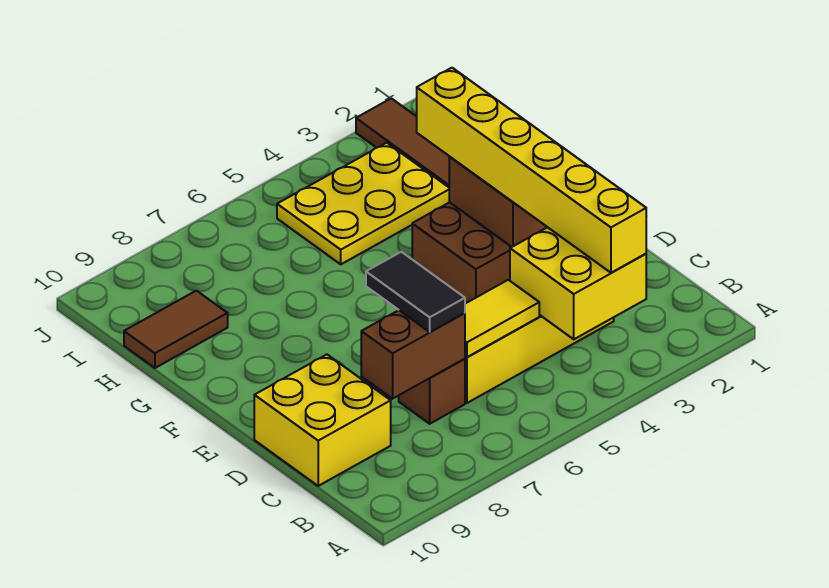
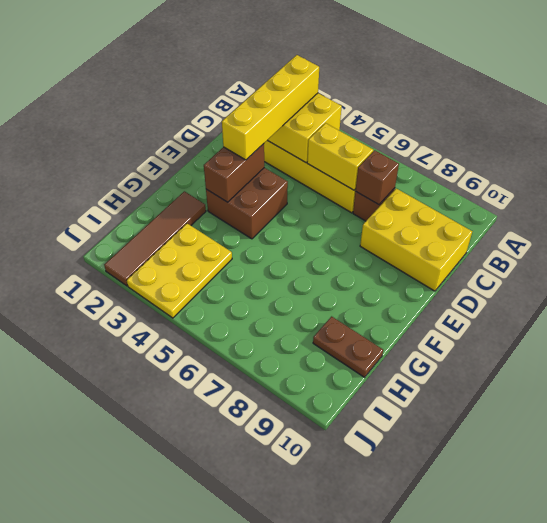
yellow brick B3:G3 level 3 -> yellow brick B3:E3 level 3
yellow tile C5:C6 level 2 -> yellow brick C5:C6 level 2
brown brick C7:C8 level 2 -> brown brick C7 level 2
black tile C7:D7 level 3 -> none
yellow brick C9:D10 level 1 -> yellow brick C8:D10 level 1
yellow plate H3:I5 level 1 -> yellow plate H3:J4 level 1
brown tile H9:H10 level 1 -> brown plate H9:H10 level 1

